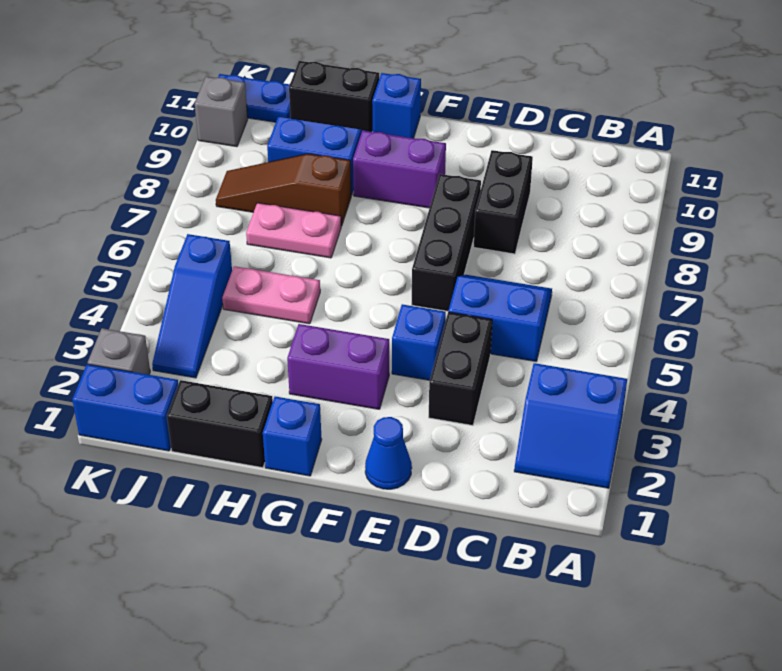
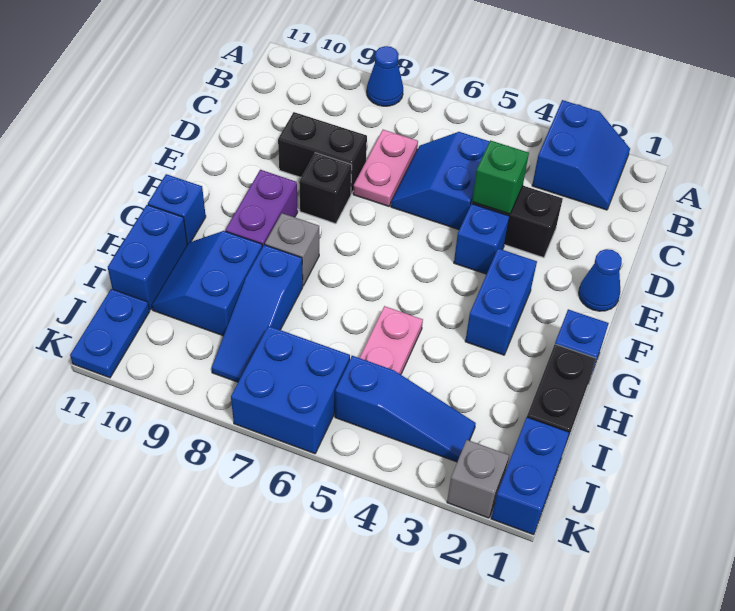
none -> blue cone A8 level 1
none -> green brick D4 level 2
black brick E6:E8 level 1 -> black brick E8 level 1
purple brick F3:G3 level 1 -> blue brick F3:G3 level 1
pink plate H7:I7 level 1 -> pink plate C7:D7 level 1
brown slope H8:J8 level 1 top H -> blue slope H8:J8 level 1 top H
black brick H11:I11 level 1 -> blue brick H11:I11 level 1
none -> blue brick J6:K7 level 1
grey brick K10 level 1 -> grey brick G8 level 1

